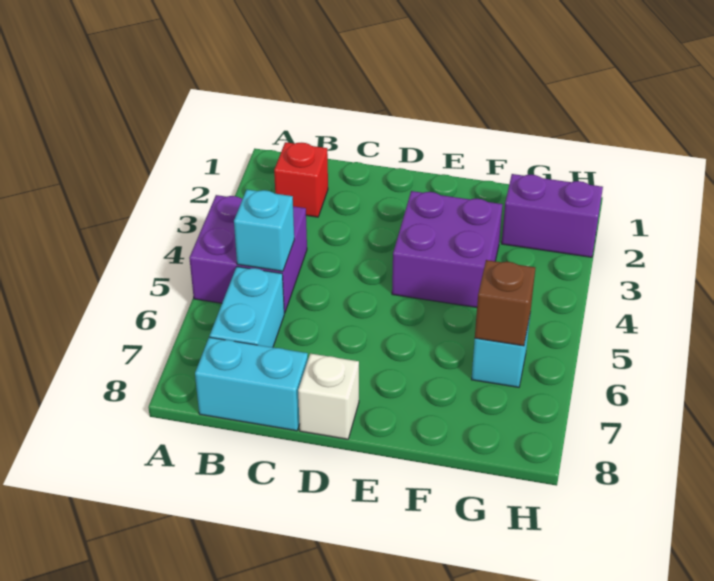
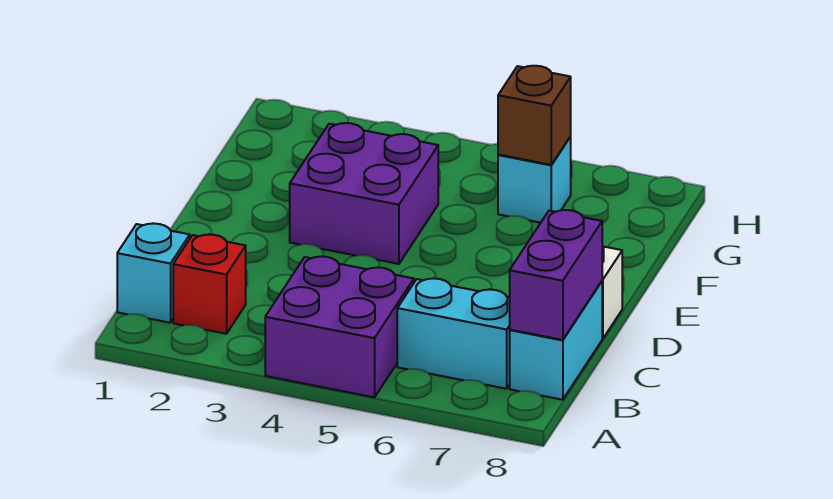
cyan brick B5 level 2 -> cyan brick B1 level 1
purple brick G2:H2 level 1 -> purple brick B8:C8 level 2

